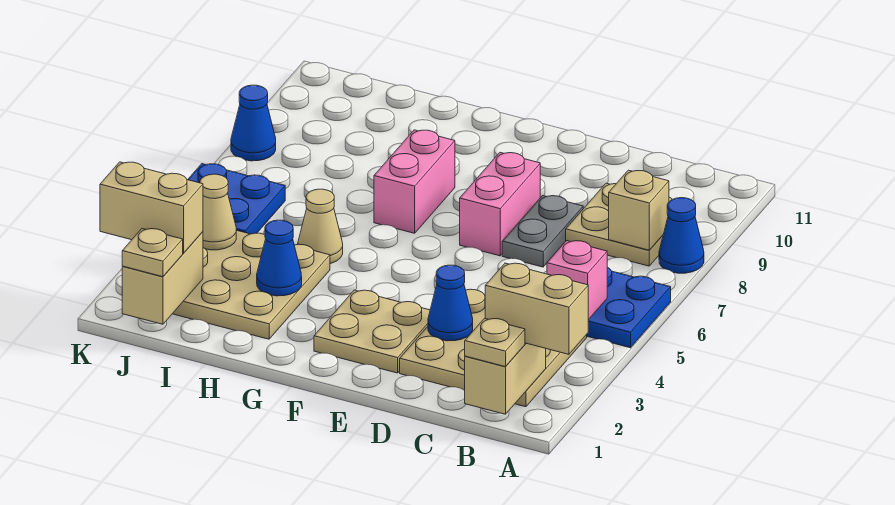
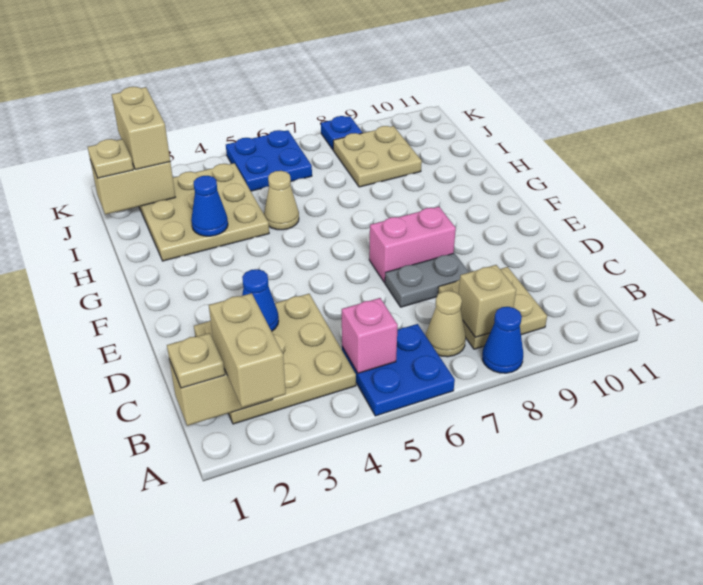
tan plate E2:F3 level 1 -> tan plate I8:J9 level 1
pink brick G7:G8 level 1 -> none
tan cone J4 level 2 -> tan cone B7 level 1
blue cone K8 level 1 -> blue plate K8 level 1

